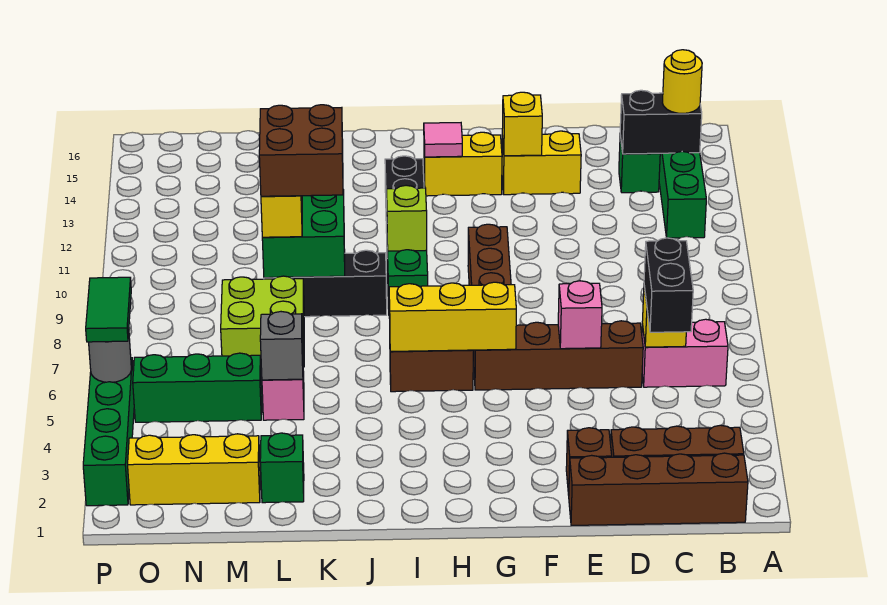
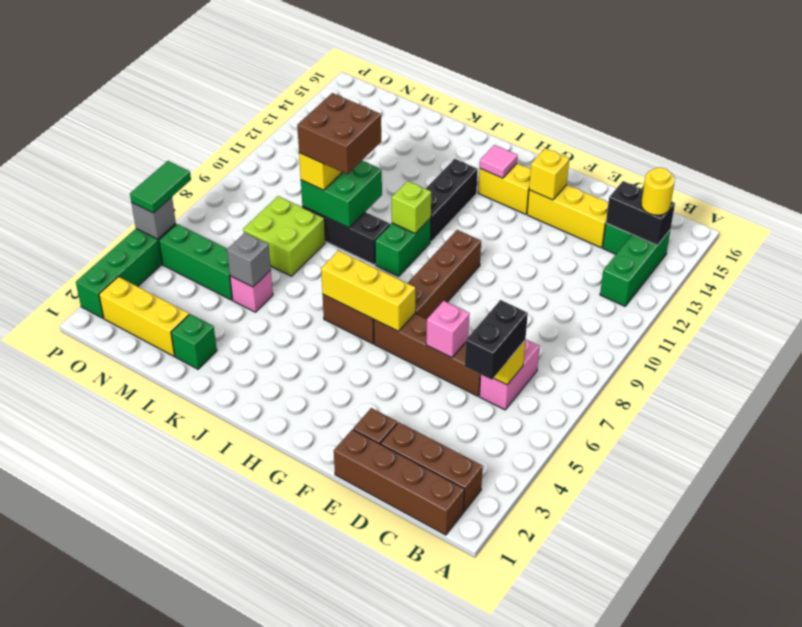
pink brick B6:C6 level 1 -> pink brick C6:C7 level 1
yellow brick E14:F14 level 1 -> yellow brick D14:F14 level 1
grey round brick P5 level 2 -> grey brick P5 level 2

